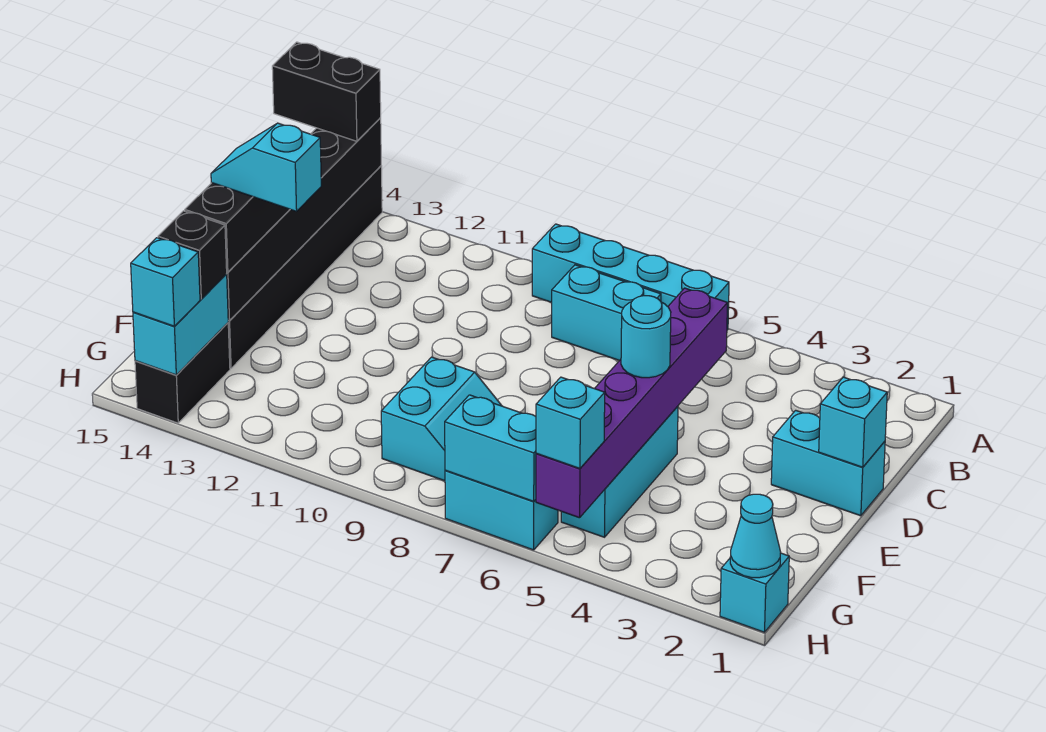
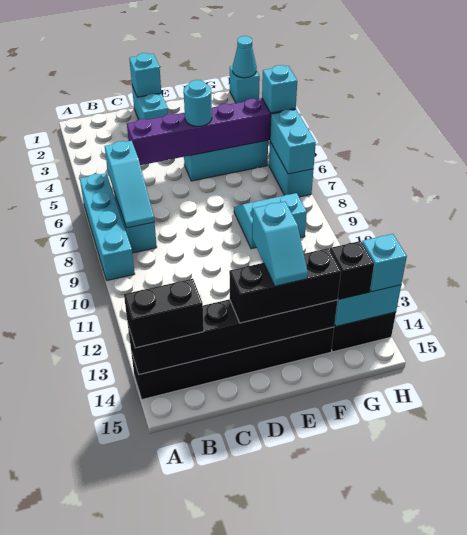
black brick A14:A15 level 3 -> black brick A14:B14 level 3
none -> cyan slope B6:B8 level 2 top 6

